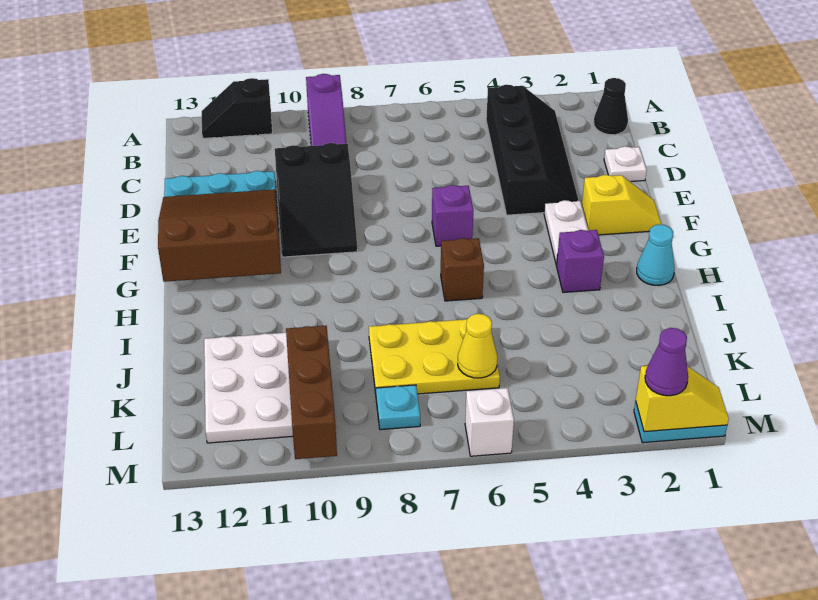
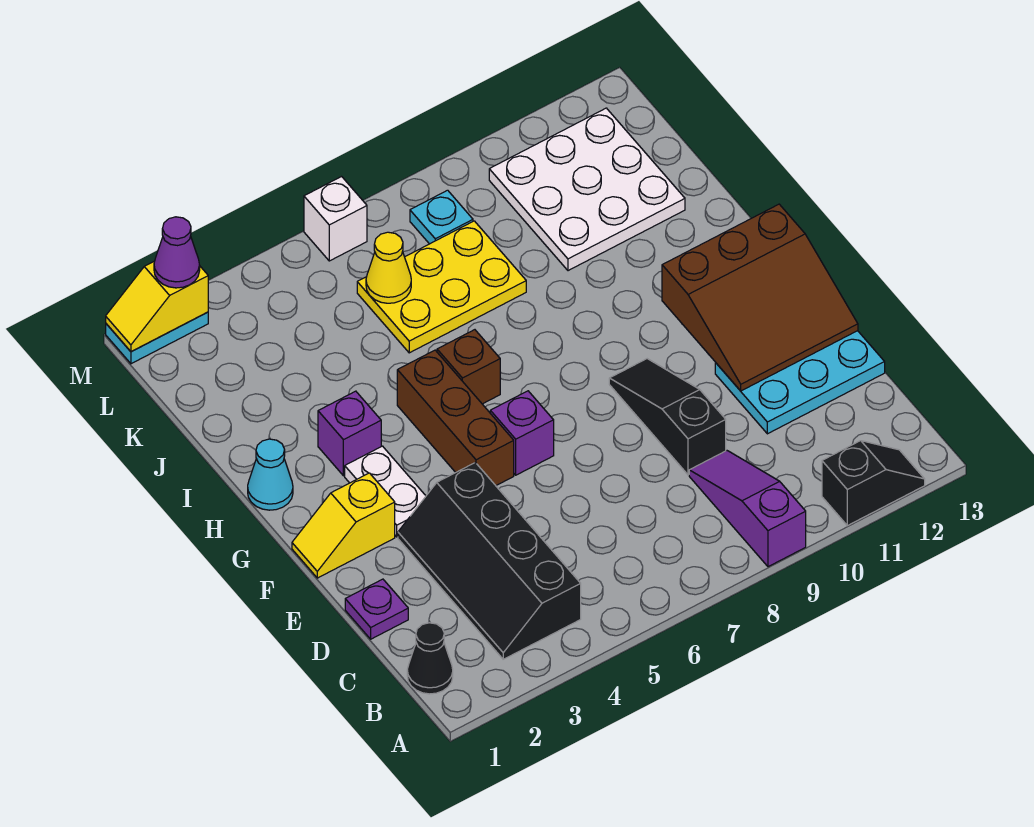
white plate D1 level 1 -> purple plate D1 level 1
black slope D9:F10 level 1 top D -> black slope D9:F9 level 1 top D
brown brick K10:M10 level 2 -> brown brick F5:H5 level 1

